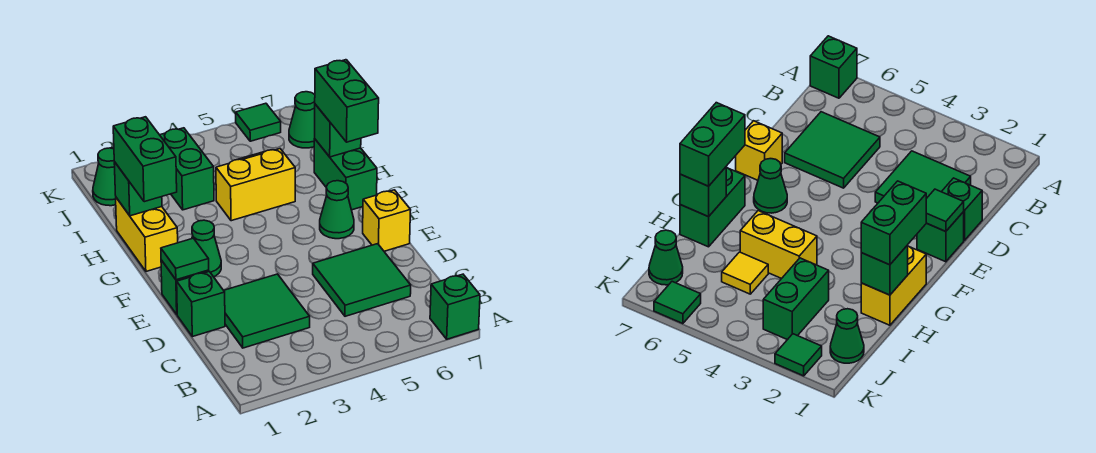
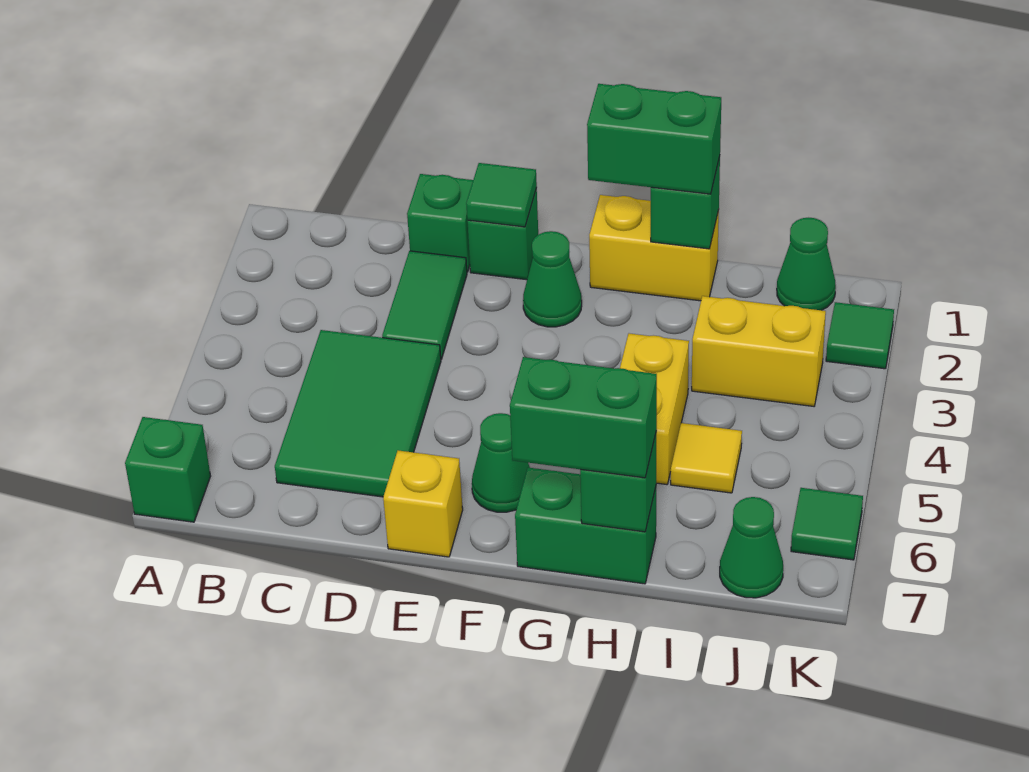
green tile C2:D3 level 1 -> green tile D2:D3 level 1
green tile C5:D6 level 1 -> green tile C4:D6 level 1
green brick I3:J3 level 1 -> yellow brick I3:J3 level 1

